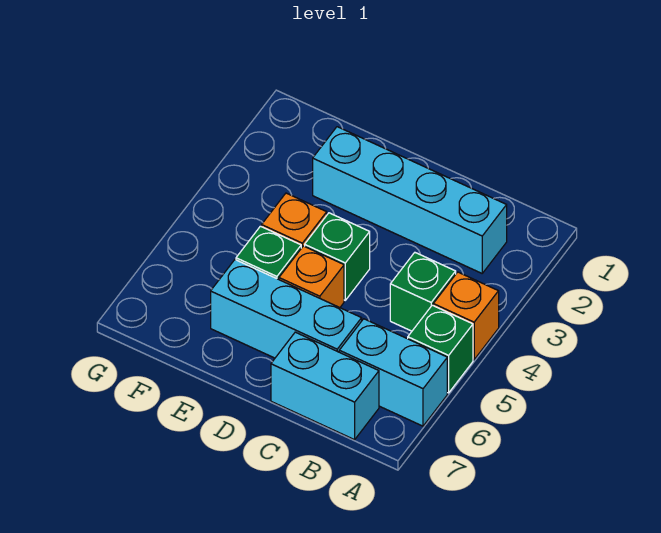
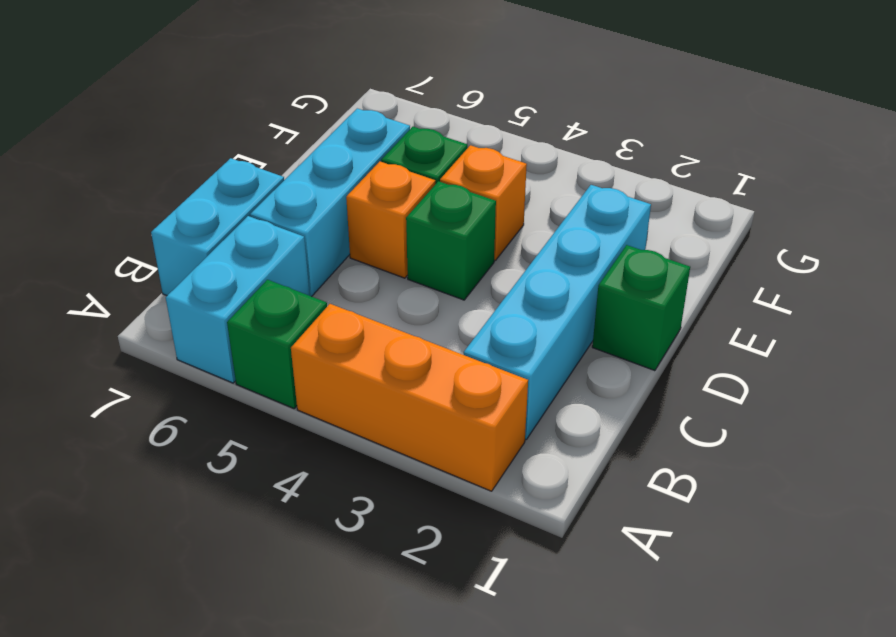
orange brick A4 level 1 -> orange brick A2:A4 level 1
green brick B4 level 1 -> green brick D1 level 1

